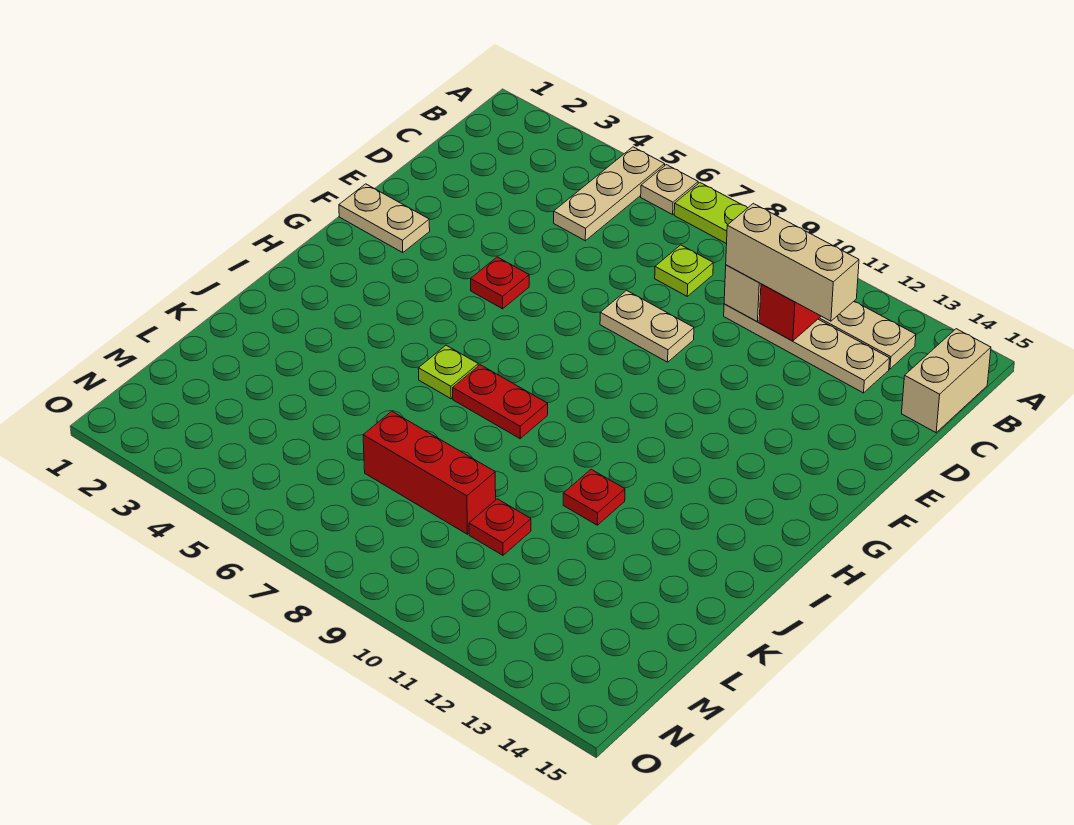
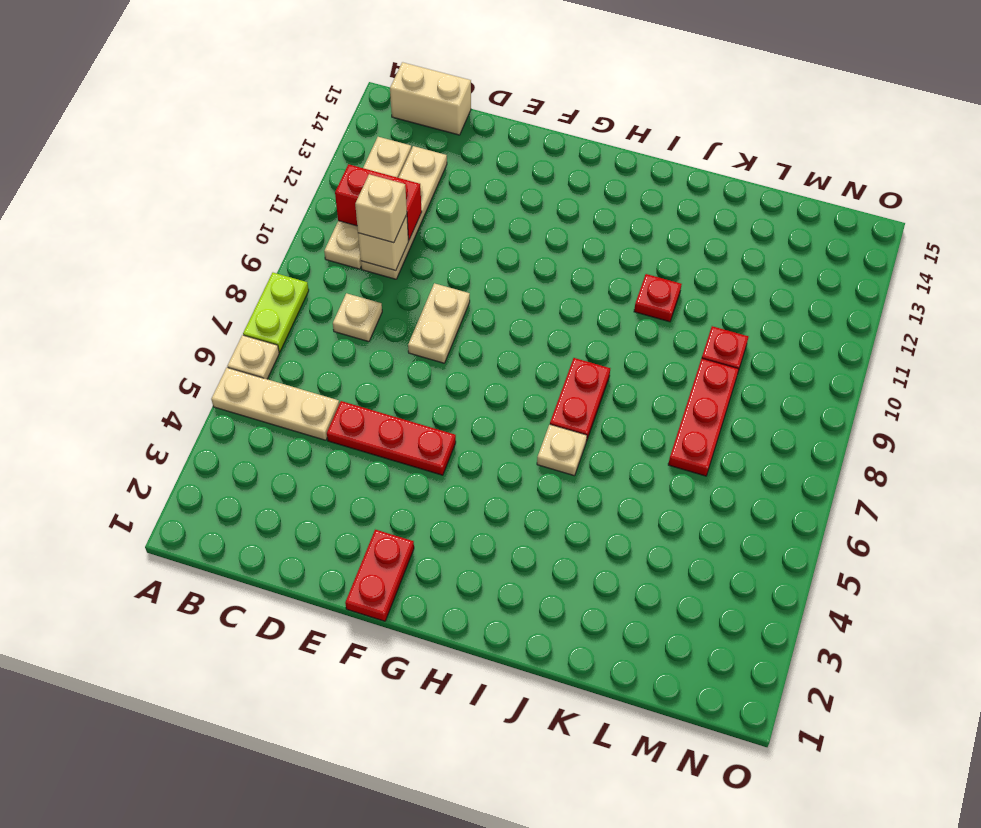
lime plate C8 level 1 -> tan plate C8 level 1
tan brick C10:C12 level 3 -> tan brick C10 level 3
tan plate F1:F2 level 1 -> red plate F1:F2 level 1
red plate F5 level 1 -> red plate D5:F5 level 1
lime plate I6 level 1 -> tan plate I6 level 1
red brick L7:L9 level 1 -> red plate L7:L9 level 1

